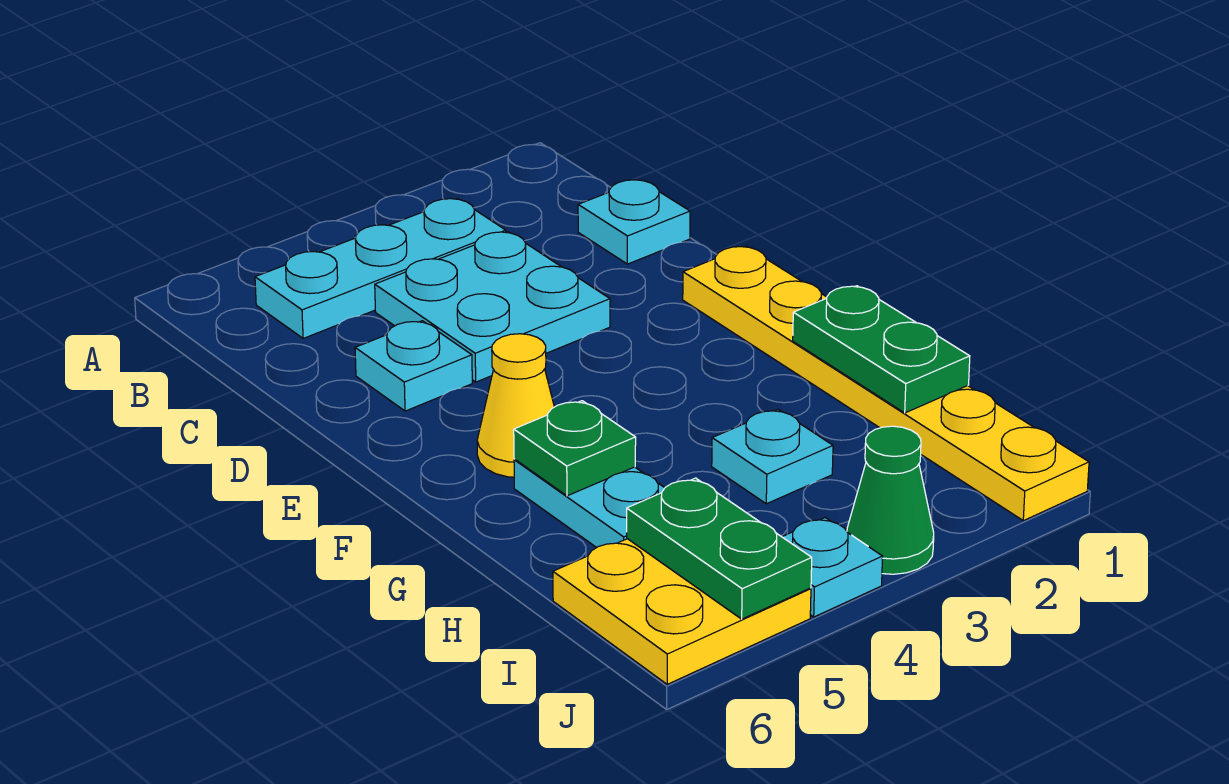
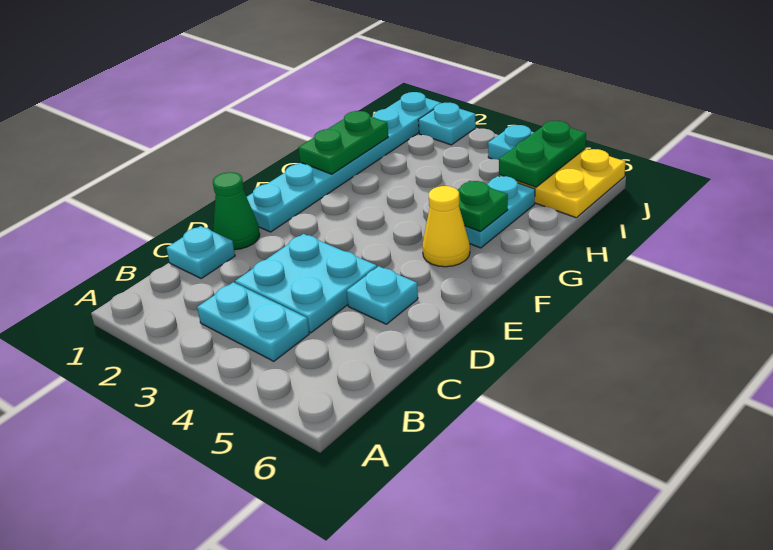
cyan plate B3:B5 level 1 -> cyan plate B3:B4 level 1
yellow plate E1:J1 level 1 -> cyan plate E1:J1 level 1
cyan plate H3 level 1 -> cyan plate J2 level 1
green cone J3 level 1 -> green cone D1 level 1

